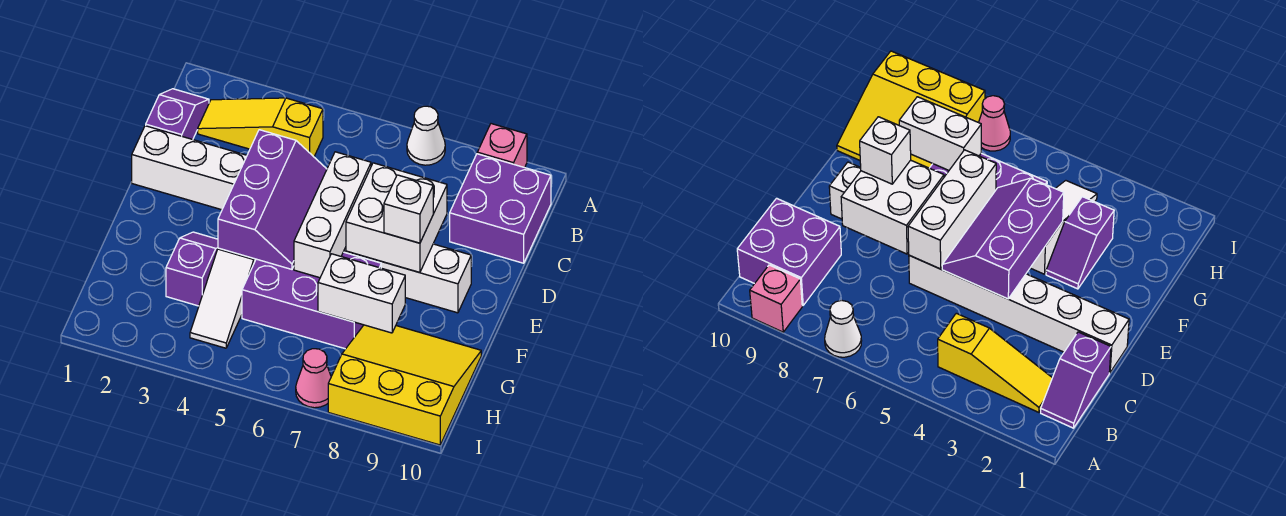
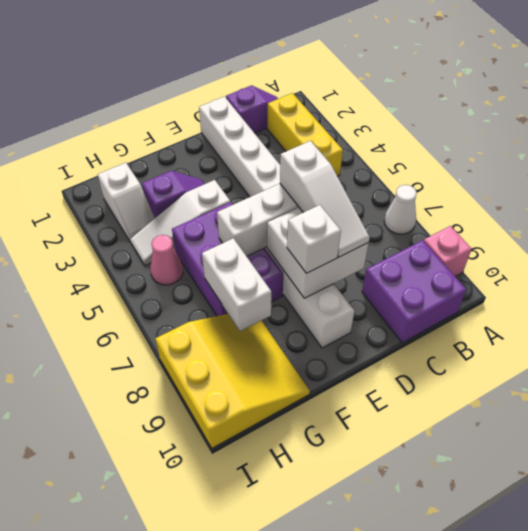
yellow slope B2:B4 level 1 top 4 -> yellow brick B2:B4 level 1
purple slope D4:F5 level 2 top 4 -> none
none -> white slope D6:D8 level 3 top 6
none -> white slope H2:H3 level 1 top 2
pink cone I7 level 1 -> pink cone H5 level 1

